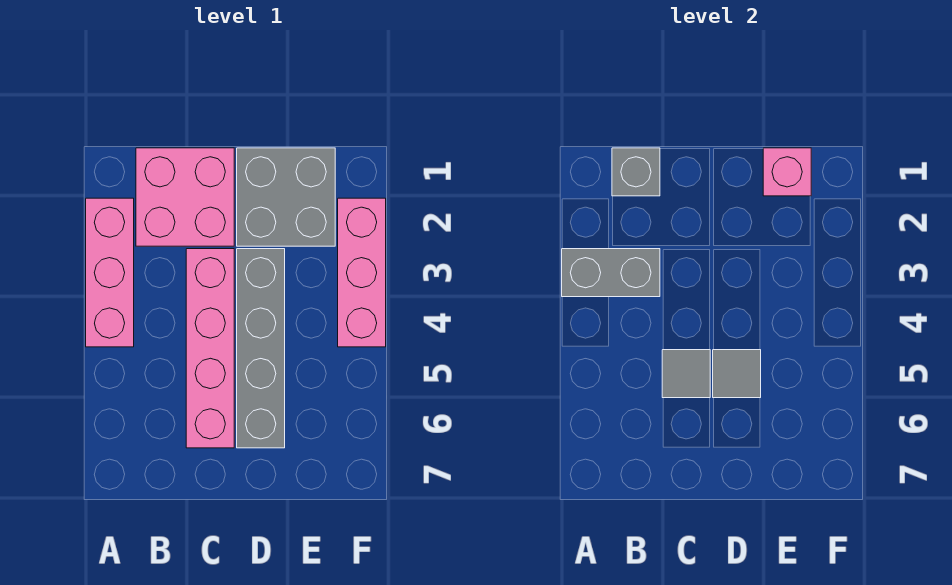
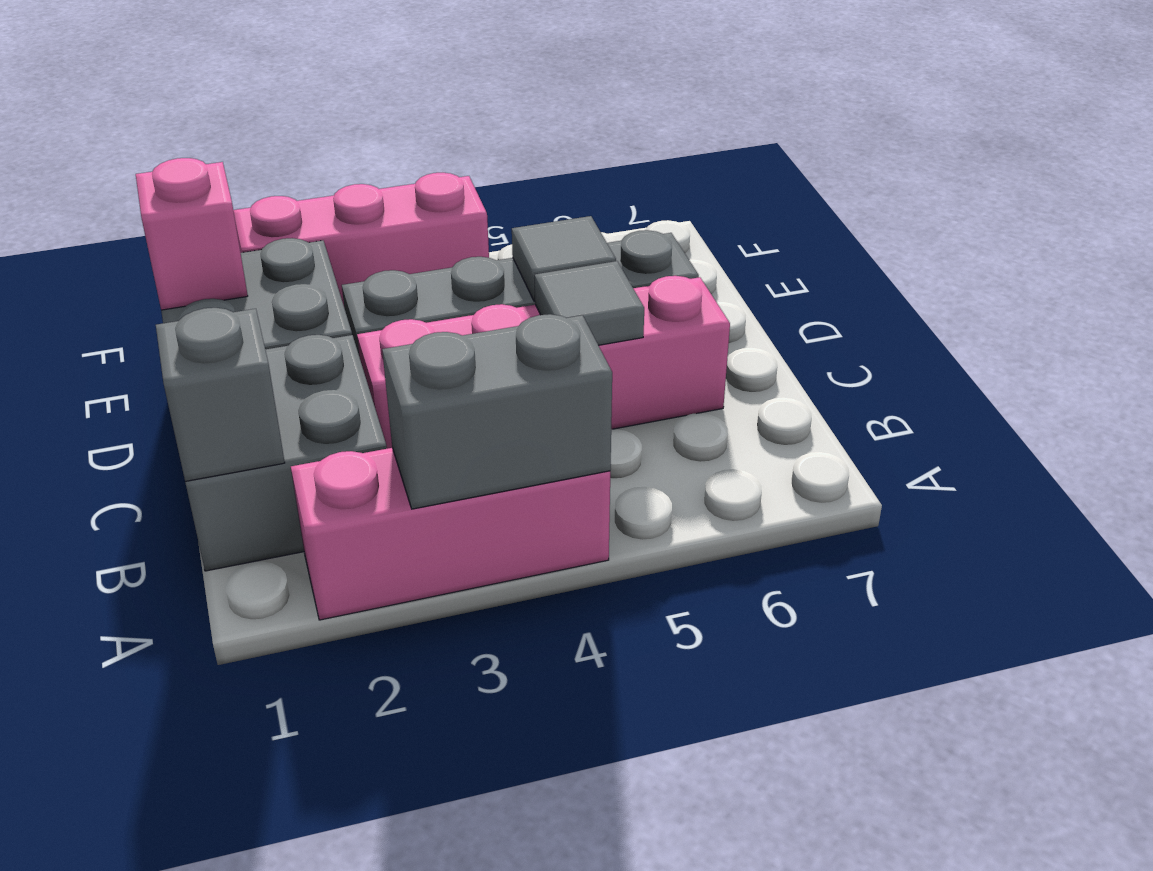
grey brick A3:B3 level 2 -> grey brick A3:A4 level 2
pink brick B1:C2 level 1 -> grey brick B1:C2 level 1

